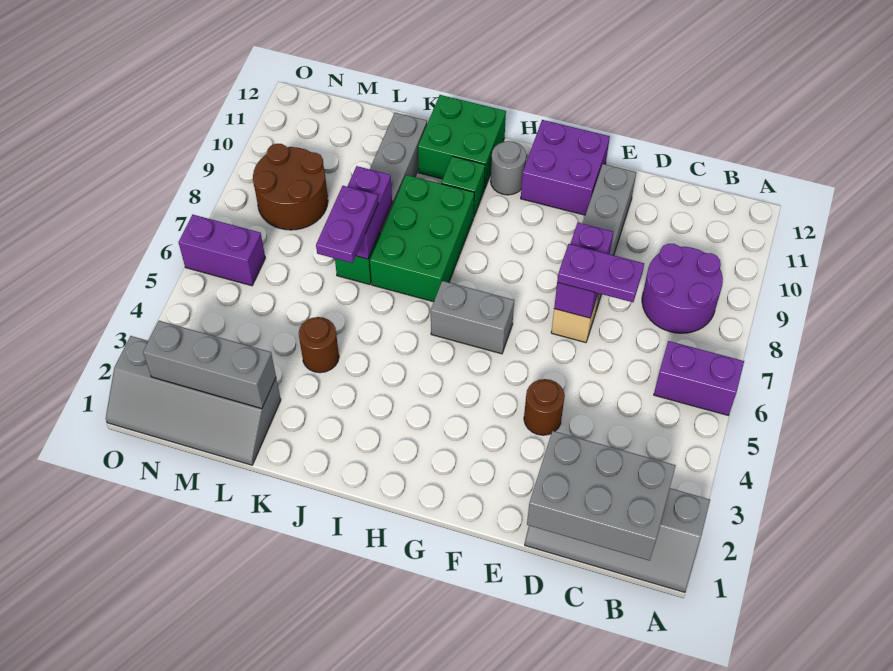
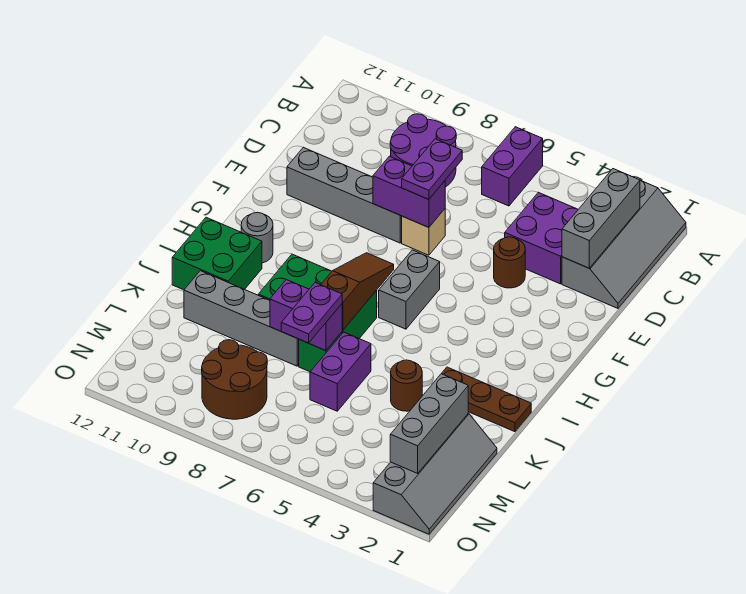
grey brick B1:D2 level 2 -> grey brick B2:D2 level 2
purple brick F11:G12 level 1 -> purple brick C3:D4 level 1
none -> brown slope H7:J7 level 2 top J
green brick I10 level 1 -> none
none -> brown plate J1:J3 level 1
purple plate K6:K7 level 3 -> purple plate K7:L7 level 3
purple brick N6:O6 level 1 -> purple brick K6:L6 level 1

